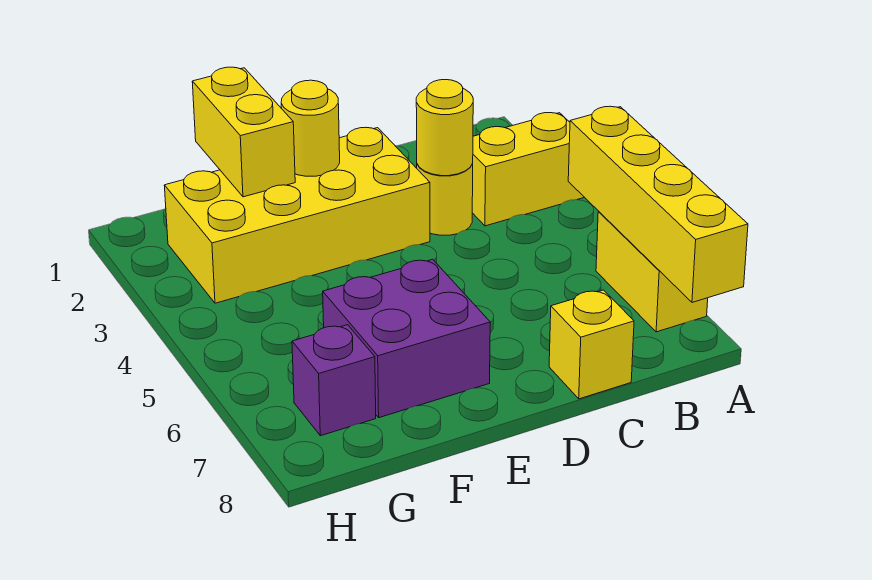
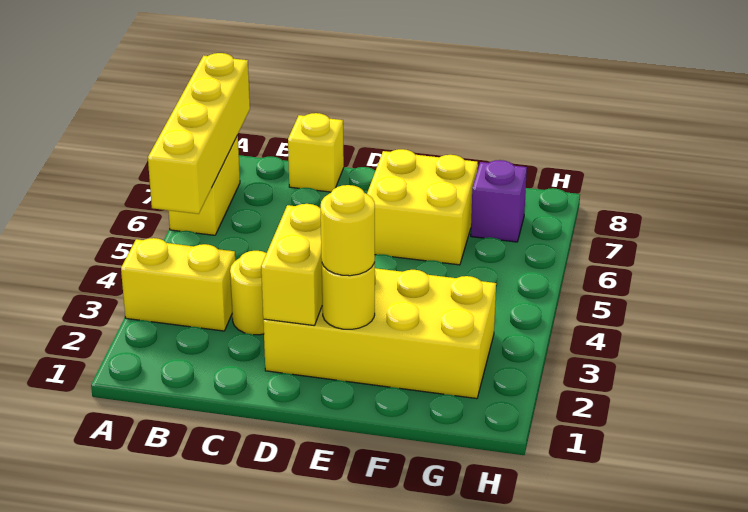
yellow round brick C3 level 2 -> yellow round brick E2 level 3
purple brick E6:F7 level 1 -> yellow brick E6:F7 level 1
yellow brick F1:F2 level 2 -> yellow brick D2:D3 level 2

